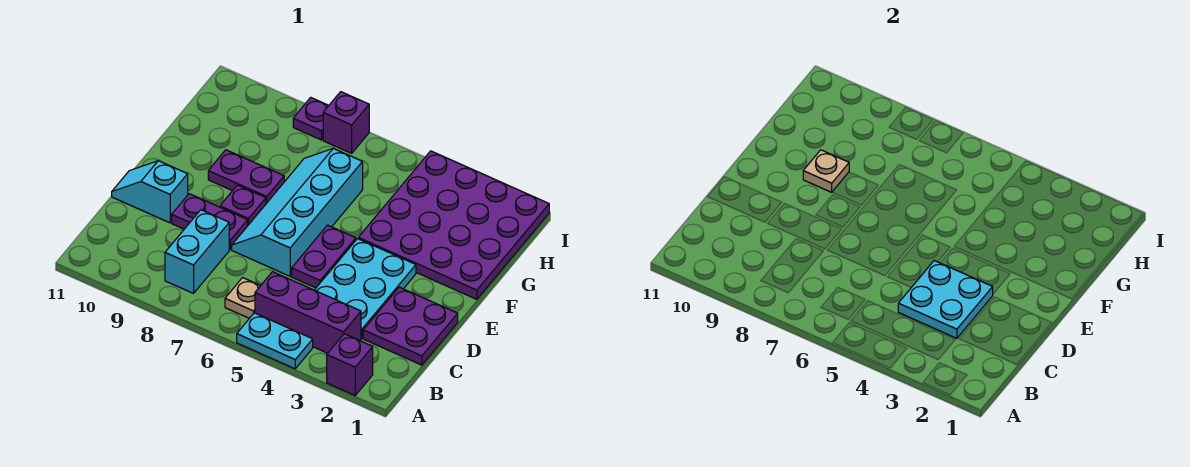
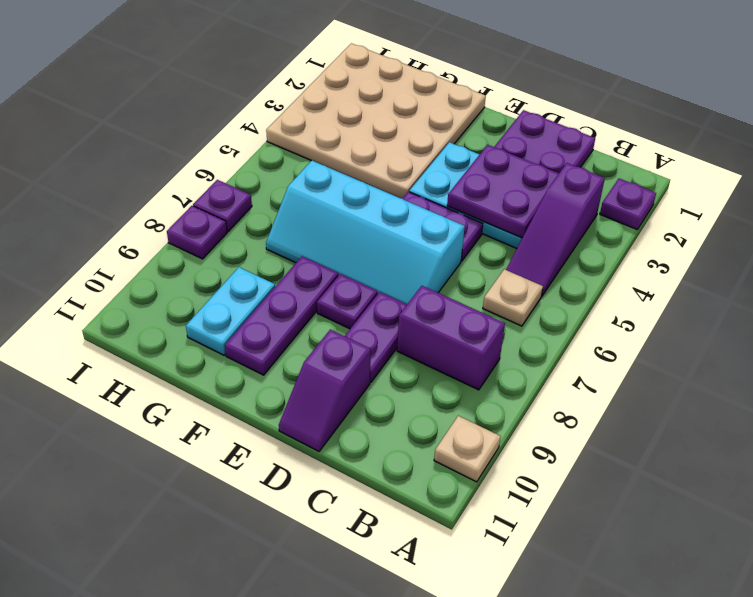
purple brick A2 level 1 -> purple plate A2 level 1
cyan plate A4:A5 level 1 -> cyan plate G9:G10 level 1
purple brick B3:B5 level 1 -> purple slope B3:B5 level 1 top 3
cyan brick B8:C8 level 1 -> purple brick B8:C8 level 1
cyan plate C3:D4 level 2 -> purple plate C3:D4 level 2
cyan slope D10:D11 level 1 top 10 -> purple slope D10:D11 level 1 top 10
purple plate F1:I4 level 1 -> tan plate F1:I4 level 1
purple plate F8:F9 level 1 -> purple plate F8:F10 level 1
tan plate F9 level 2 -> tan plate A10 level 1
purple brick I7 level 1 -> purple plate I7 level 1

